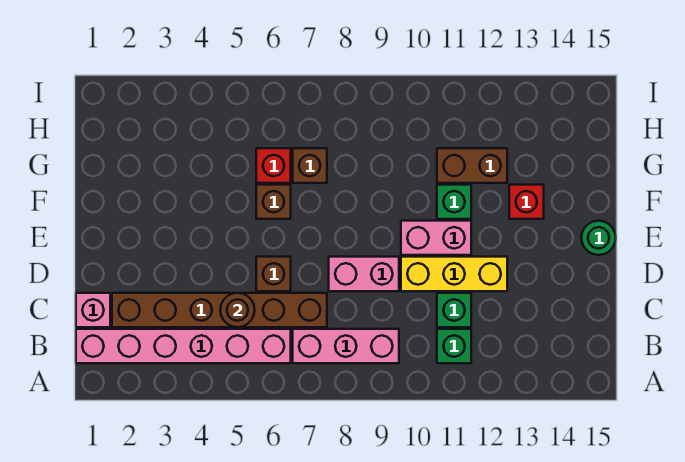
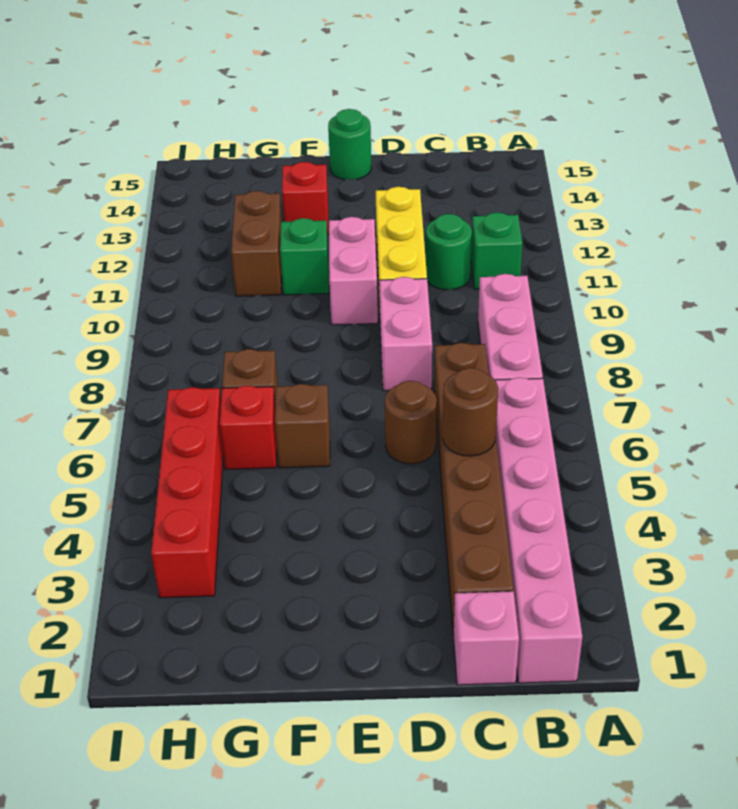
green brick C11 level 1 -> green round brick C11 level 1
brown brick D6 level 1 -> brown round brick D6 level 1
none -> red brick H3:H6 level 1

